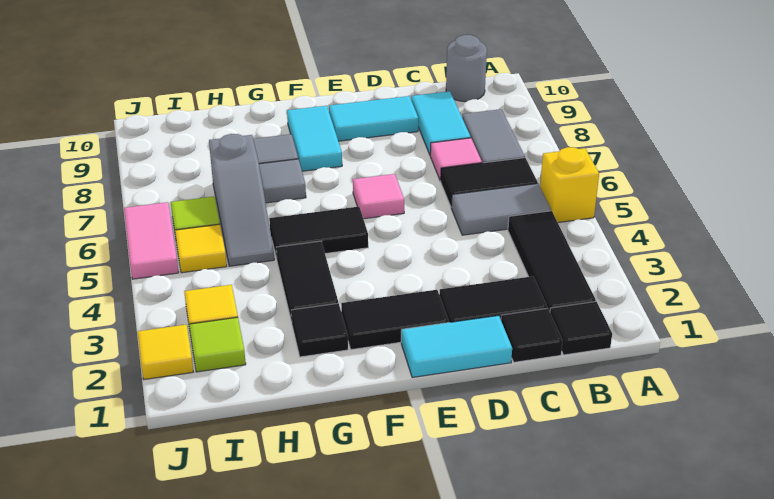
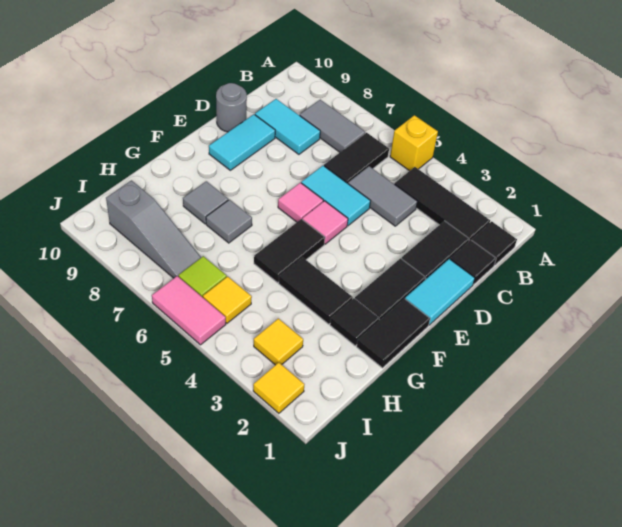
grey tile B5:C5 level 1 -> grey tile C4:C5 level 1
grey round brick B10 level 1 -> grey round brick D10 level 1
pink tile C7 level 1 -> pink tile E5 level 1
none -> black tile F1:G1 level 1
cyan tile F8:F9 level 1 -> cyan tile D5:D6 level 1
grey slope H5:H7 level 1 top 7 -> grey slope I7:I9 level 1 top 9
lime tile I2 level 1 -> none

